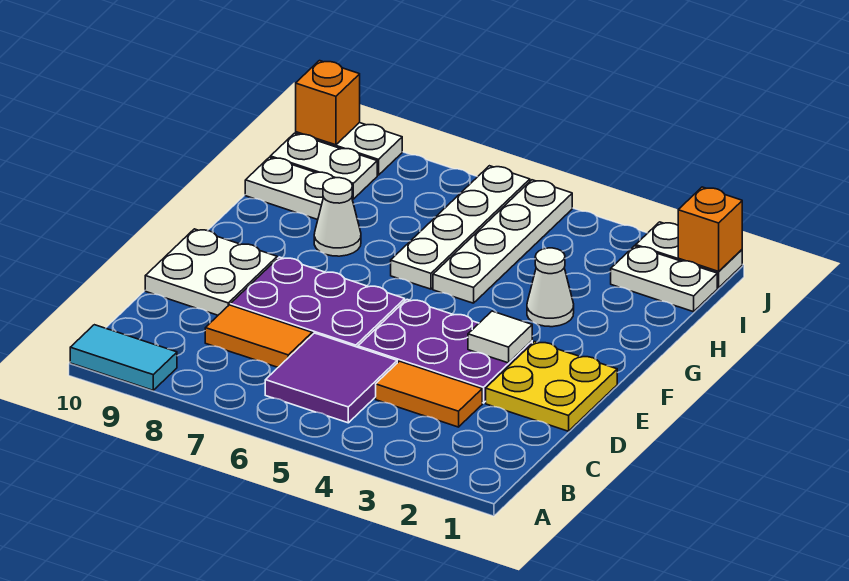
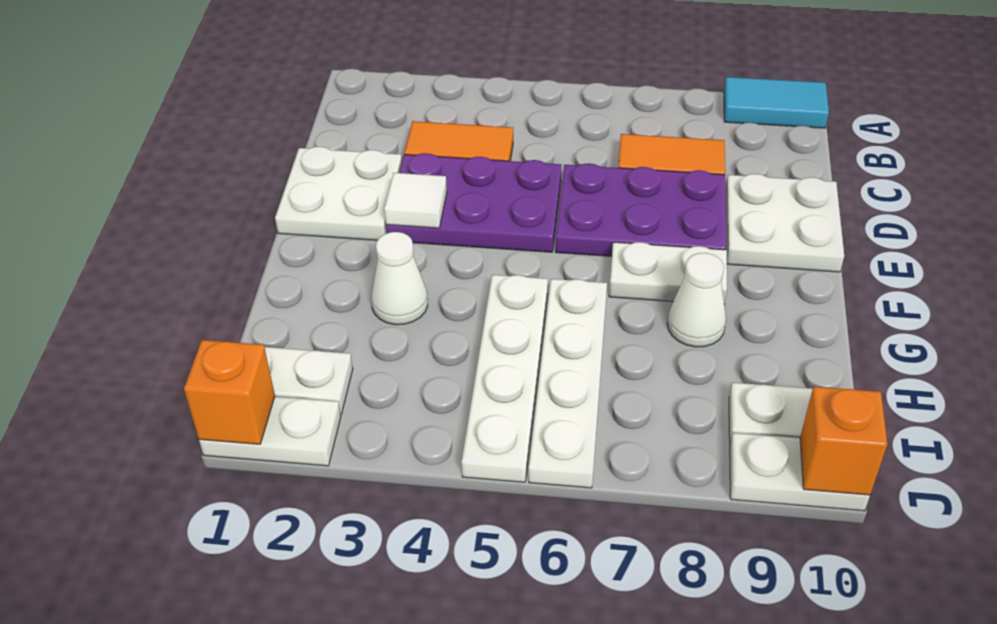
purple tile B5:C6 level 1 -> none
yellow plate D1:E2 level 1 -> white plate D1:E2 level 1
white plate H9:H10 level 1 -> white plate F7:F8 level 1

